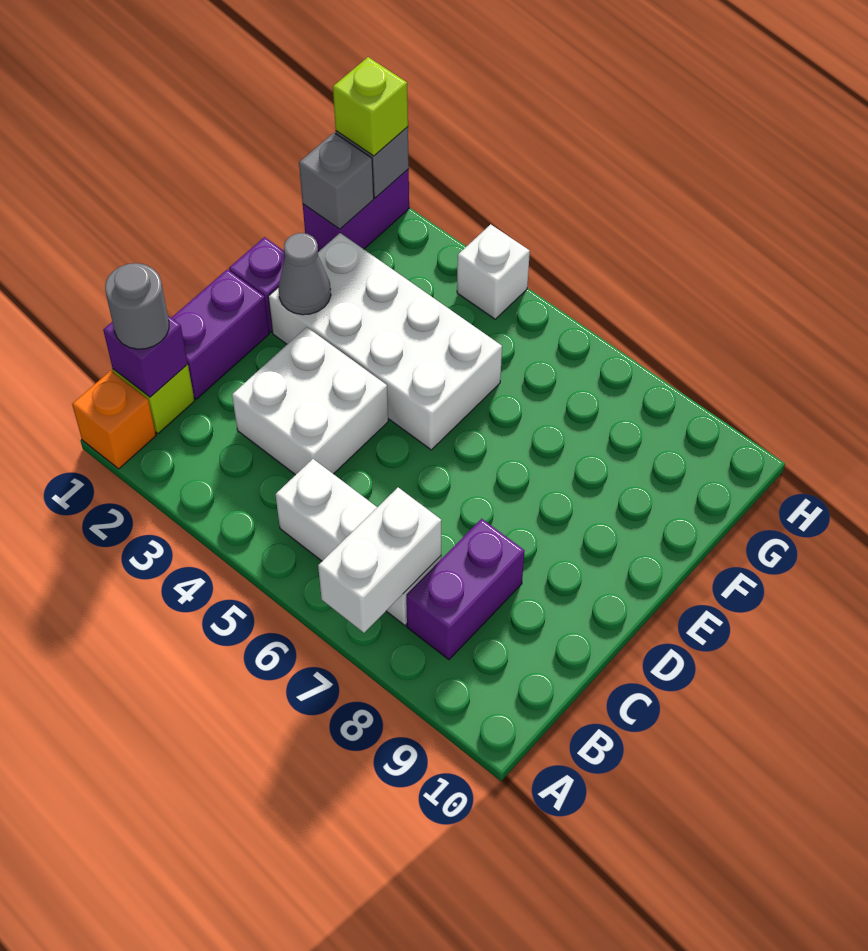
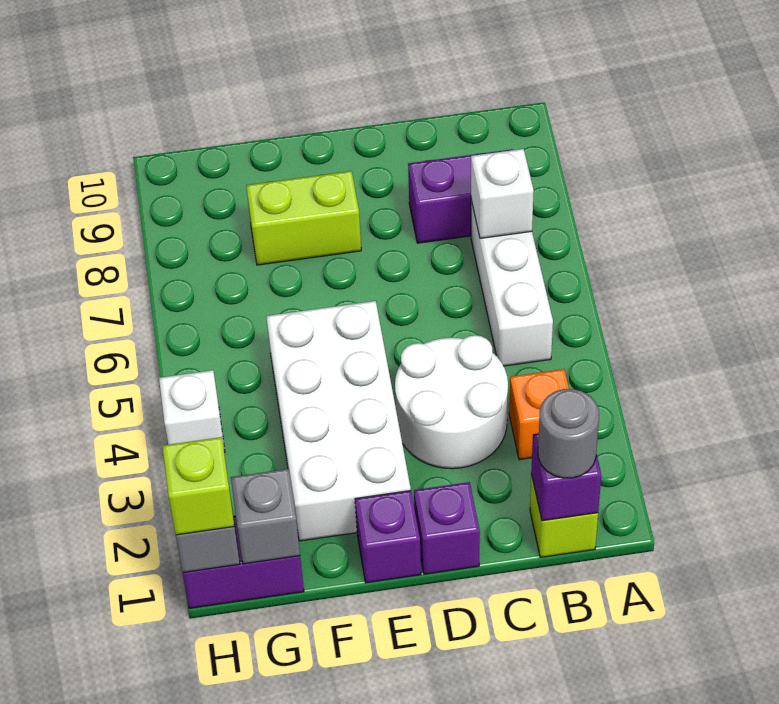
orange brick A1 level 1 -> orange brick B3 level 1
white brick A7:B7 level 2 -> white brick B7 level 2
purple brick C1:D1 level 1 -> purple brick D1 level 1
white brick C3:D4 level 1 -> white round brick C3:D4 level 1
grey cone E2 level 2 -> none
none -> lime brick E8:F8 level 1

